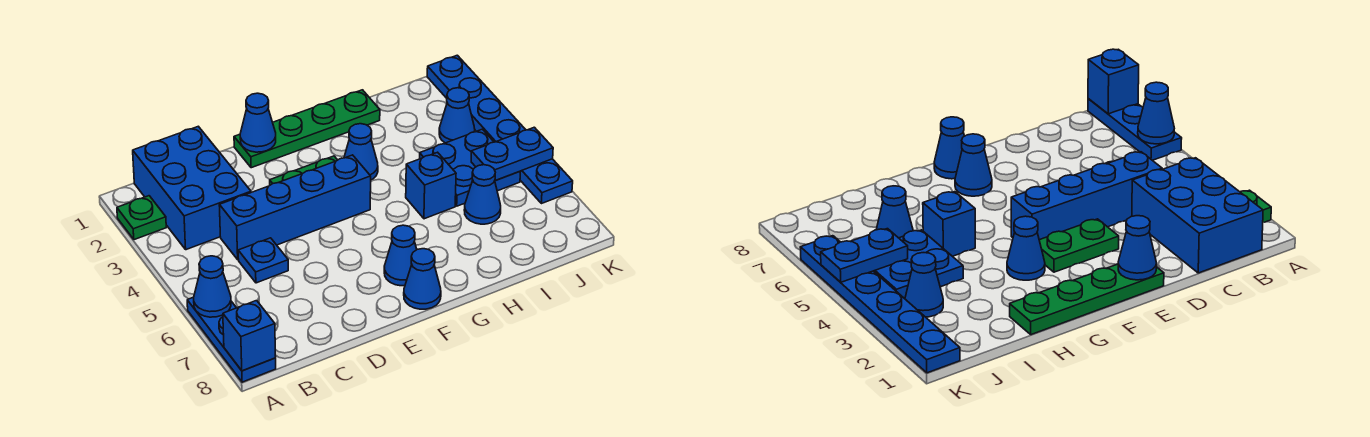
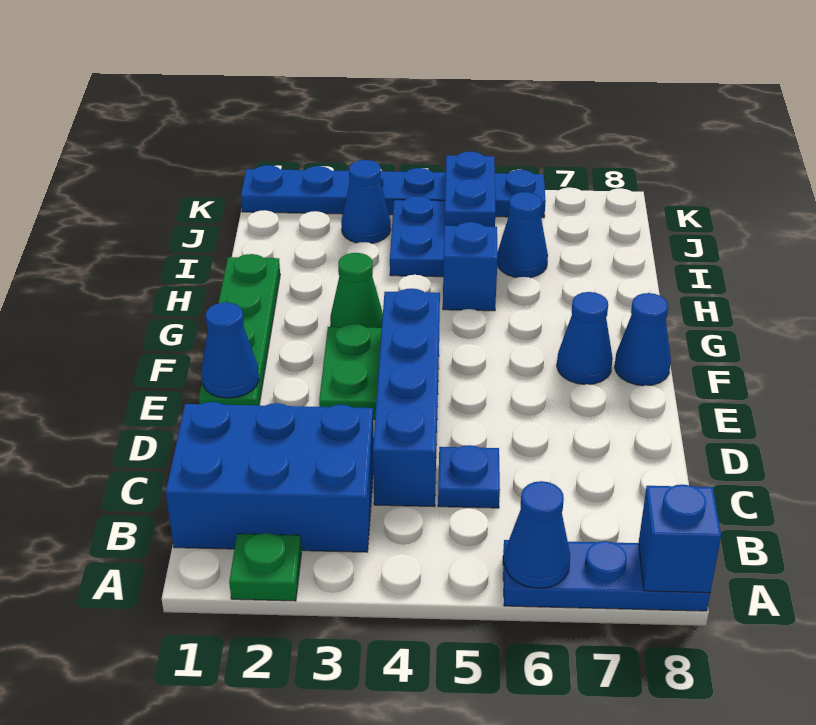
blue cone G3 level 1 -> green cone G3 level 1

